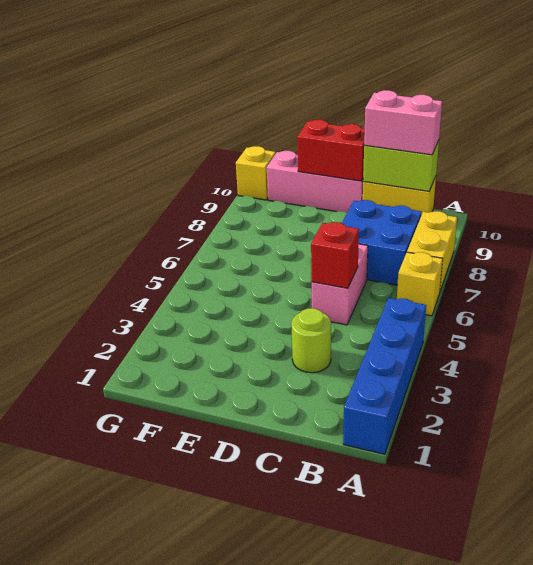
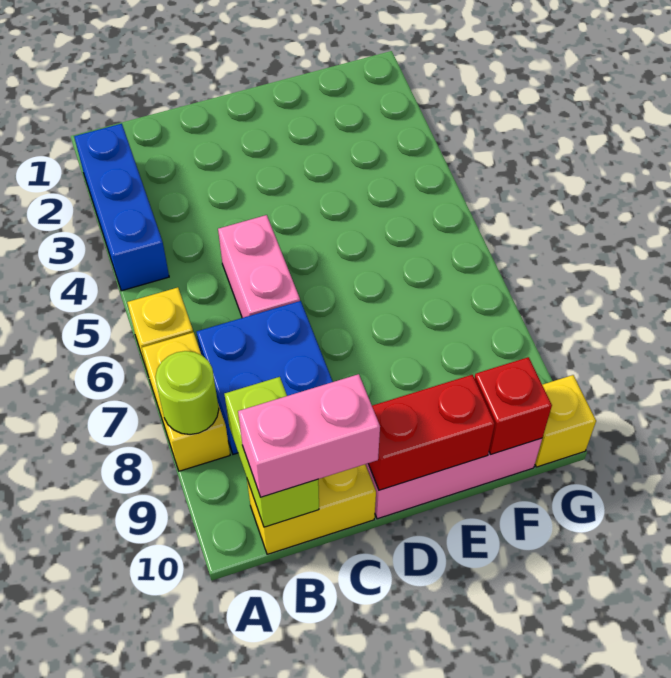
blue brick A1:A4 level 1 -> blue brick A2:A4 level 1
lime brick B10:C10 level 2 -> lime brick B9:B10 level 2
lime round brick C3 level 1 -> lime round brick A8 level 2
red brick C5 level 2 -> red brick F10 level 2

